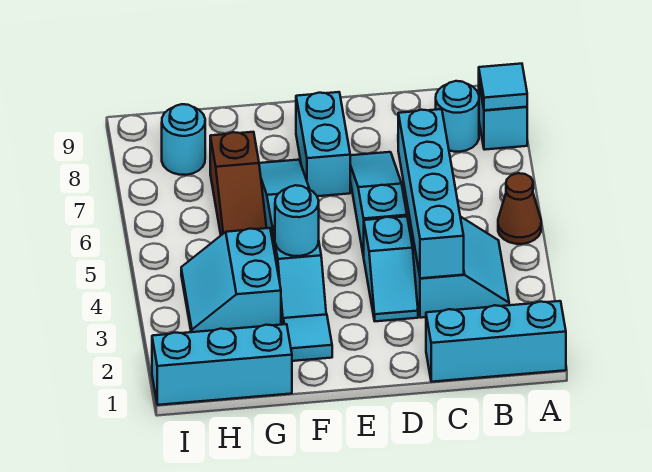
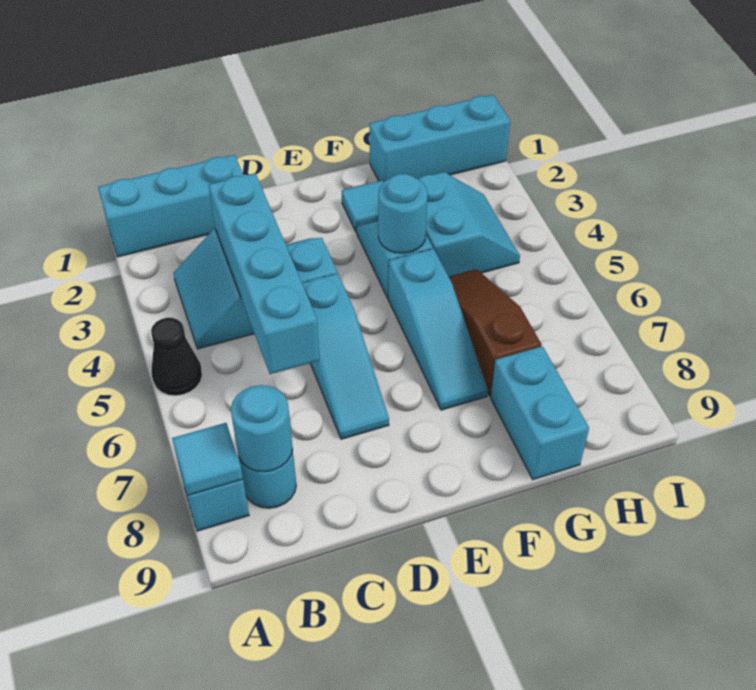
brown cone A5 level 1 -> black cone A5 level 1
cyan brick E7:E8 level 1 -> cyan brick G8:G9 level 1
cyan round brick H8 level 1 -> cyan round brick B8 level 2

